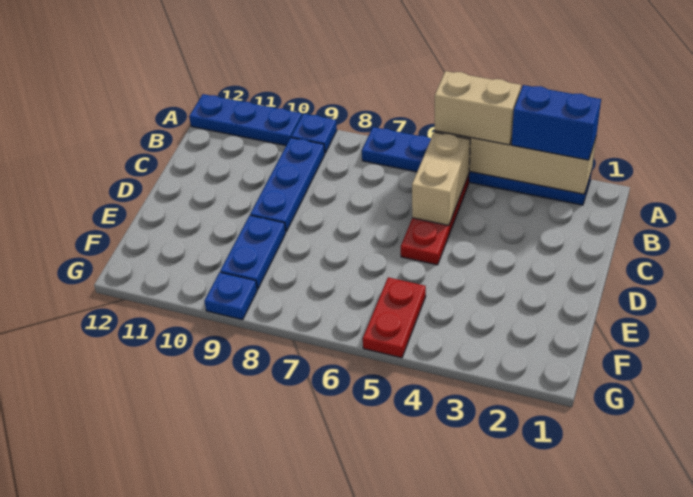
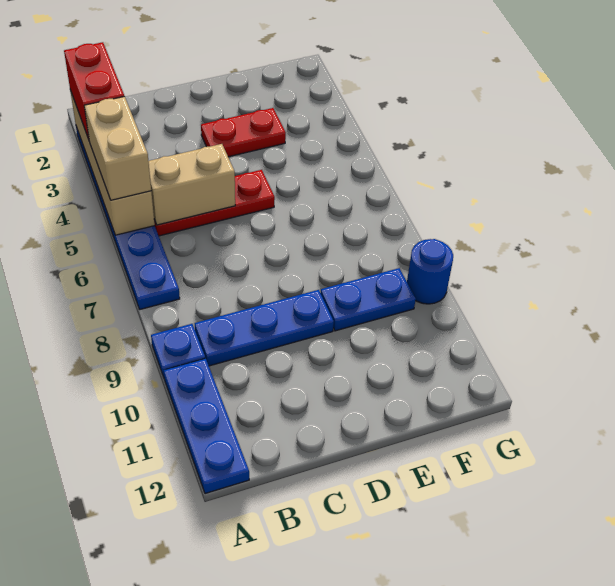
blue brick A2:A3 level 3 -> red brick A2:A3 level 3
red plate F5:G5 level 1 -> red plate D3:E3 level 1
blue plate G9 level 1 -> blue round brick G9 level 1

